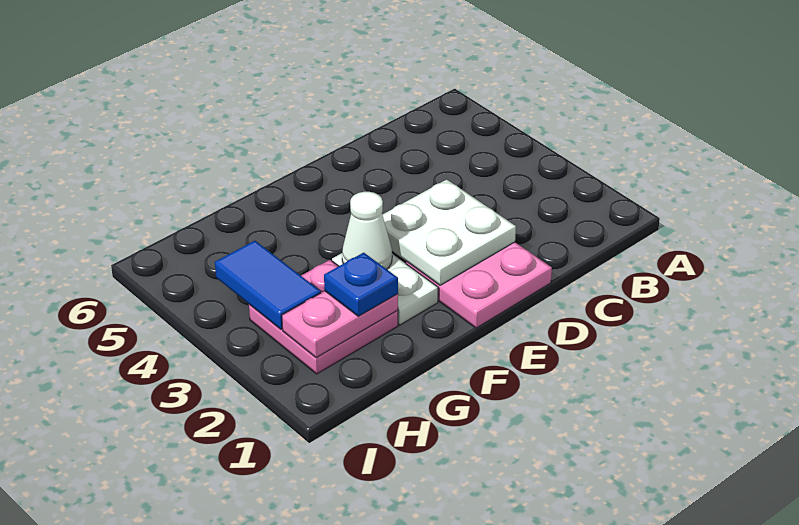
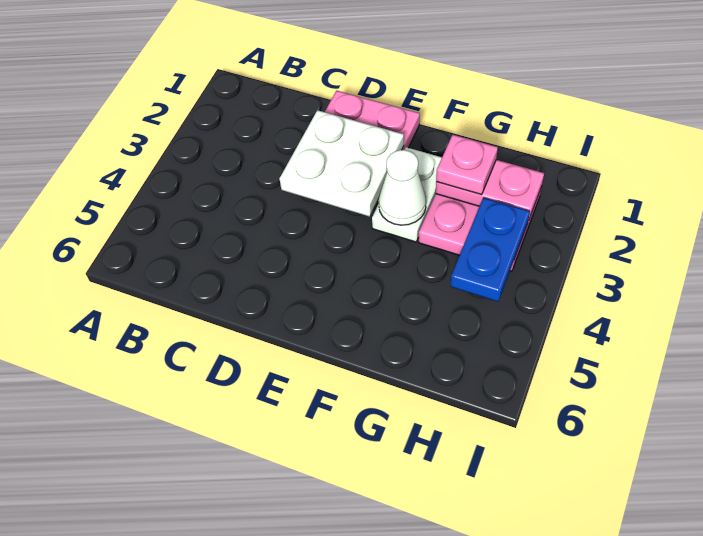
blue plate G2 level 3 -> pink plate G2 level 3
blue tile H3:H4 level 2 -> blue plate H3:H4 level 2

